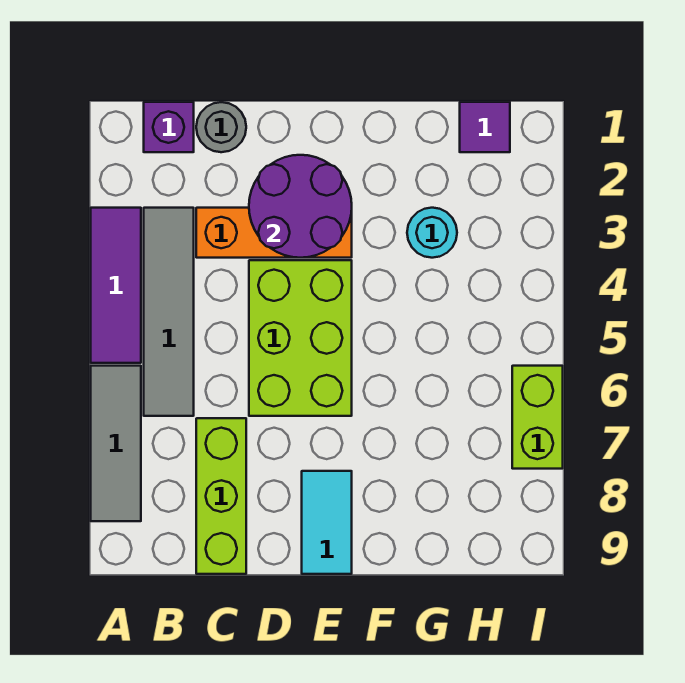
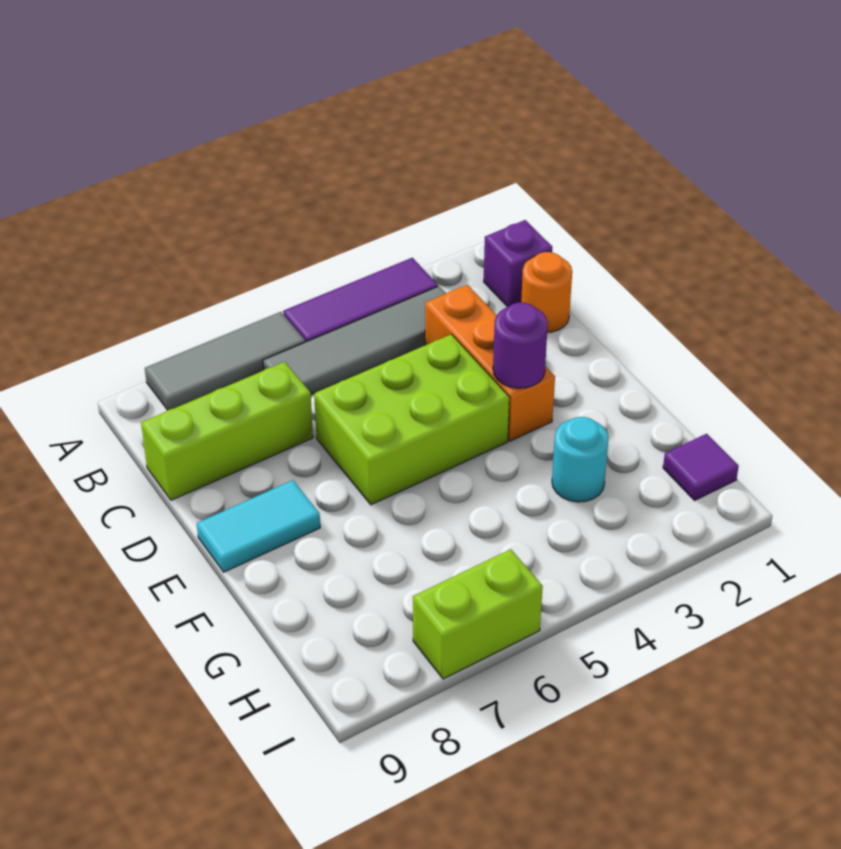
grey round brick C1 level 1 -> orange round brick C1 level 1
purple round brick D2:E3 level 2 -> purple round brick E3 level 2

